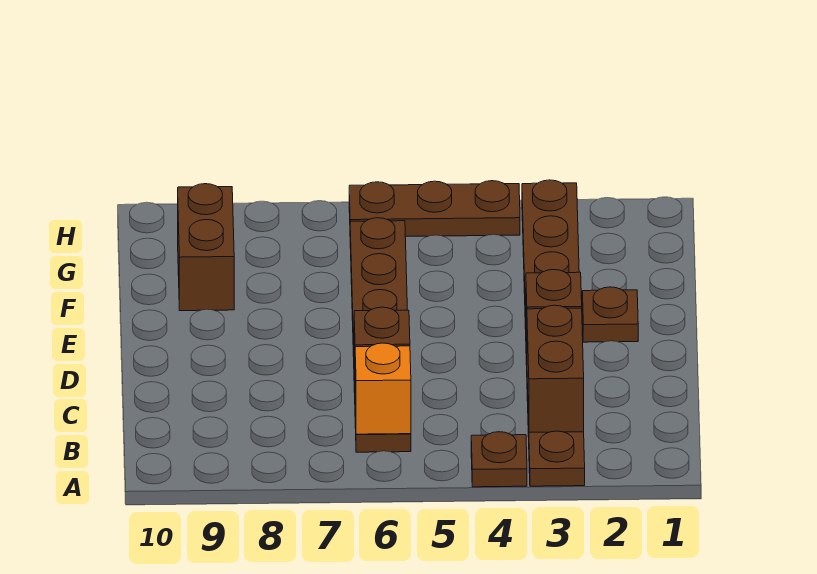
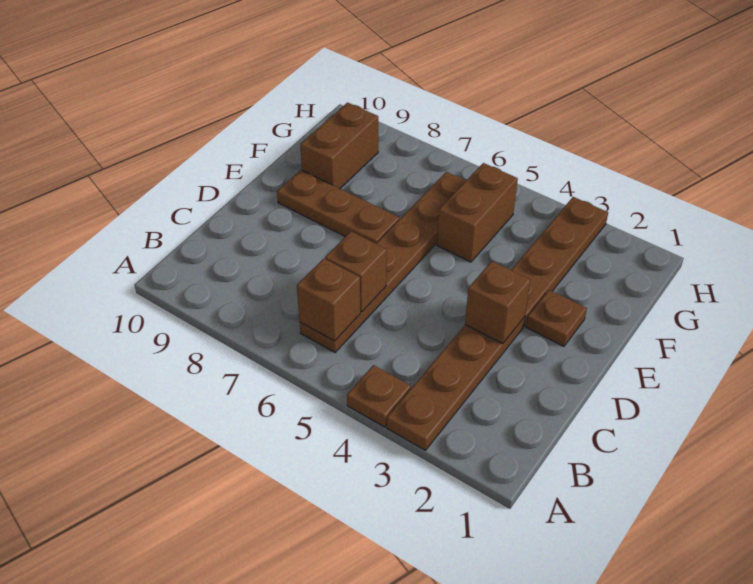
brown brick B3:C3 level 2 -> brown brick F5:G5 level 1
orange brick B6 level 2 -> brown brick B6 level 2
brown plate H4:H6 level 1 -> brown plate E7:E9 level 1

